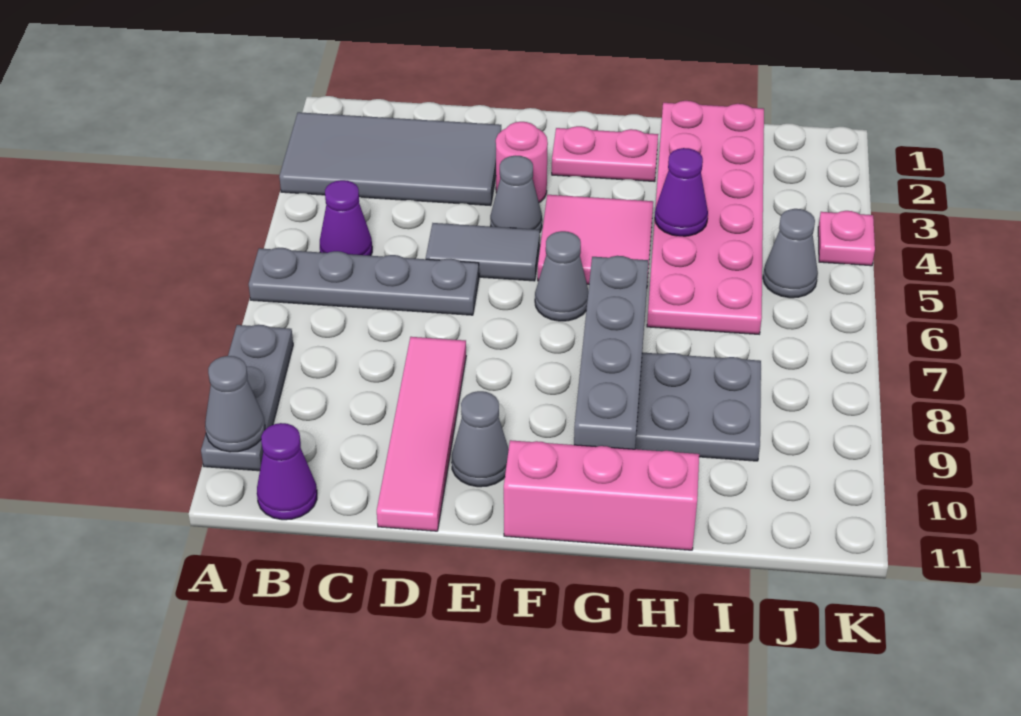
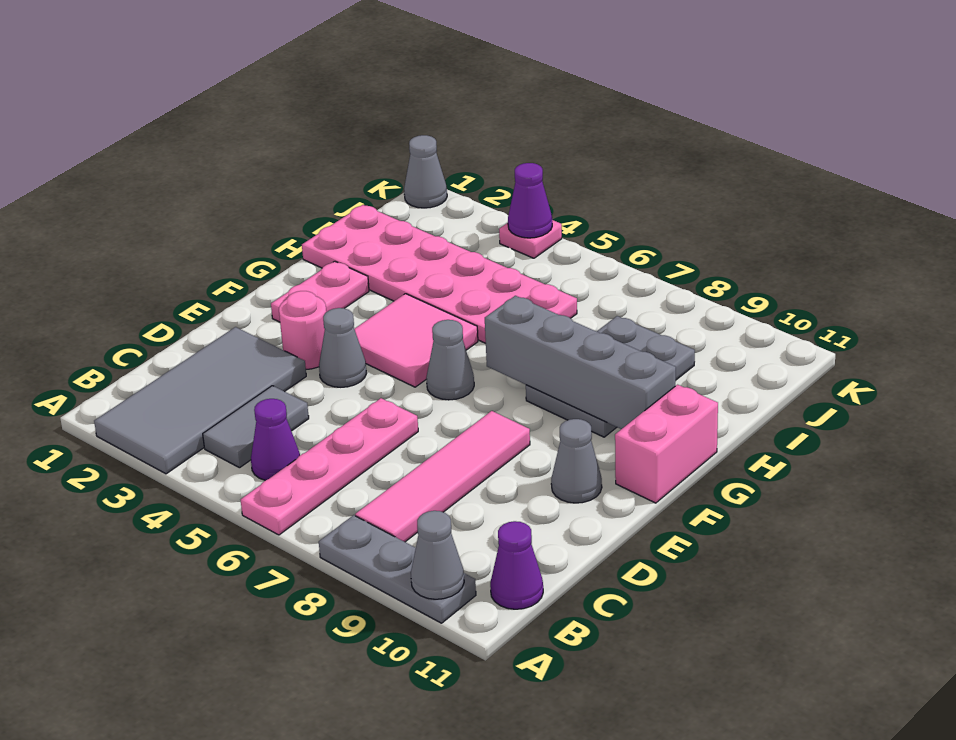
grey plate A6:D6 level 1 -> pink plate A6:D6 level 1
grey tile D5:E5 level 1 -> grey tile B4:C4 level 1
pink tile D8:D11 level 1 -> pink tile B8:E8 level 1
pink brick F11:H11 level 1 -> pink brick F11:G11 level 1
purple cone H4 level 2 -> purple cone K4 level 2
grey cone J5 level 1 -> grey cone K1 level 1

